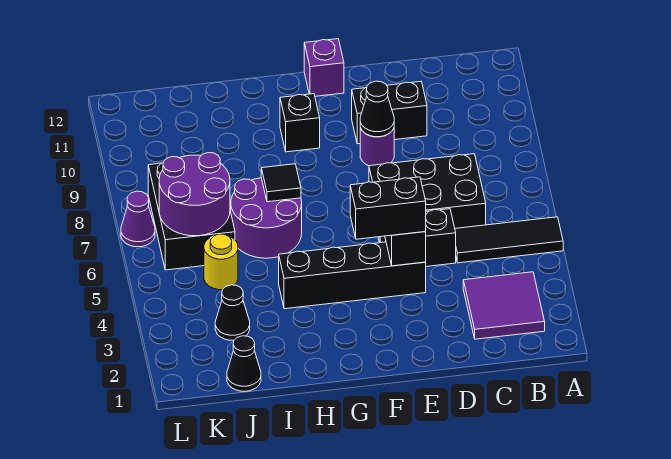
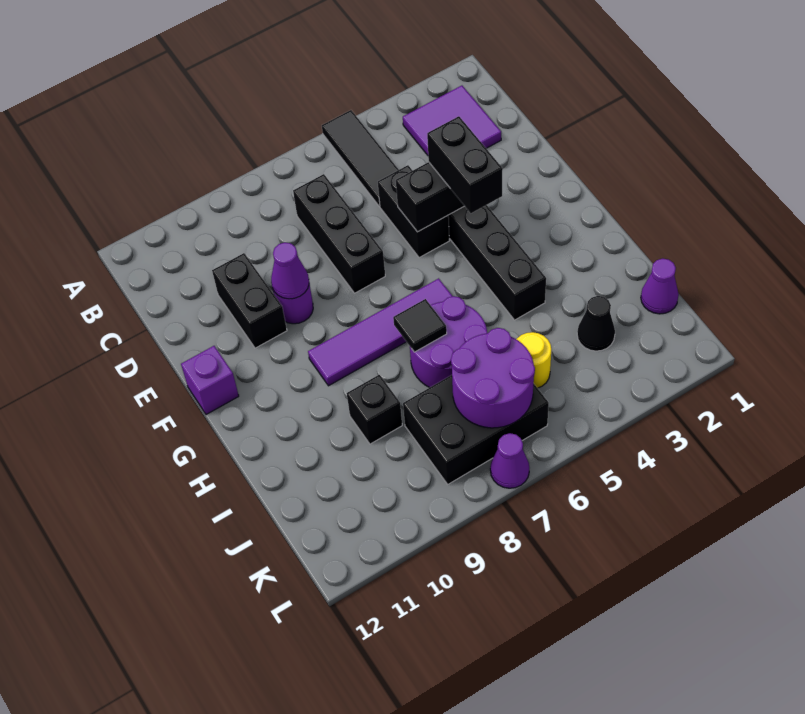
black brick C6:E7 level 1 -> black brick C7:E7 level 1
black cone E9 level 2 -> purple cone E9 level 2
none -> purple tile G6:G9 level 1
black brick G10 level 1 -> black brick I9 level 1
black cone J1 level 1 -> purple cone J1 level 1

